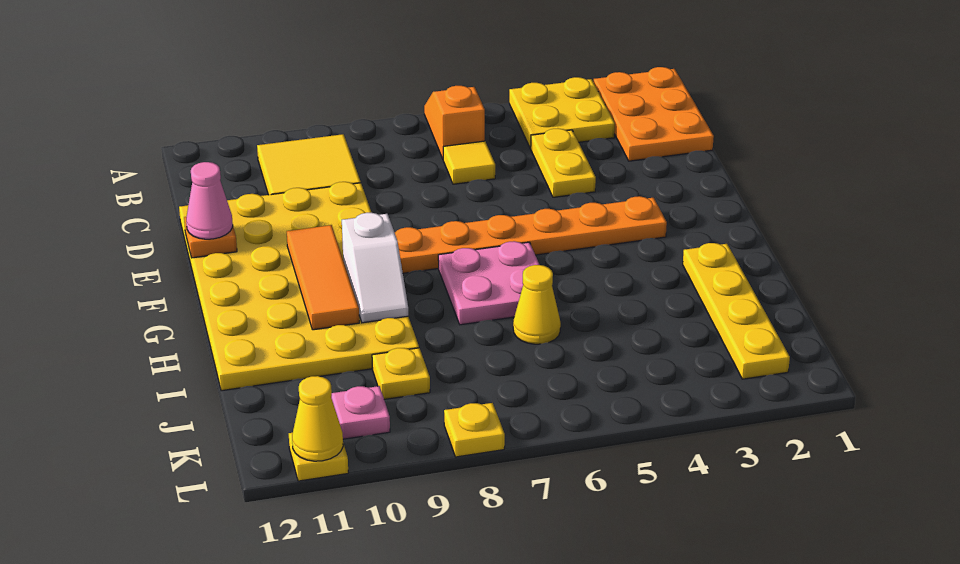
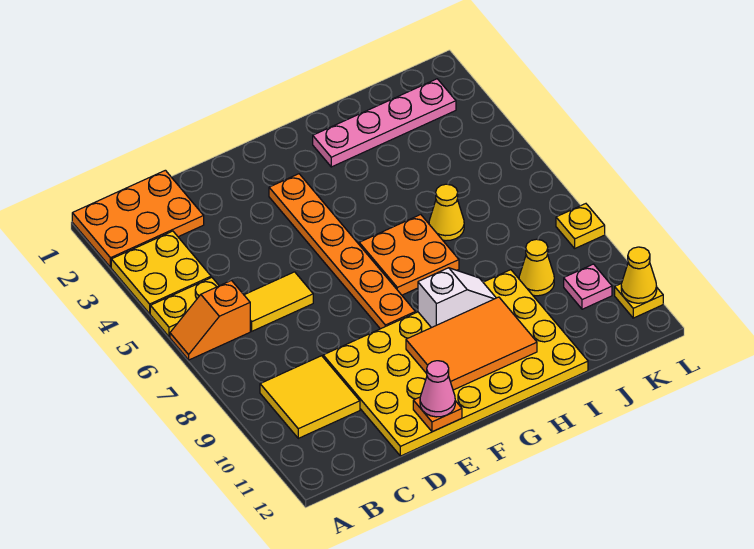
yellow plate C4:D4 level 1 -> yellow plate A5:B5 level 1
yellow tile C6 level 1 -> yellow tile C6:D6 level 1
orange tile F10:H10 level 2 -> orange tile F10:H11 level 2
pink plate G6:H7 level 1 -> orange plate G6:H7 level 1
yellow plate H2:K2 level 1 -> pink plate H2:K2 level 1
yellow plate J9 level 1 -> yellow cone J9 level 1

